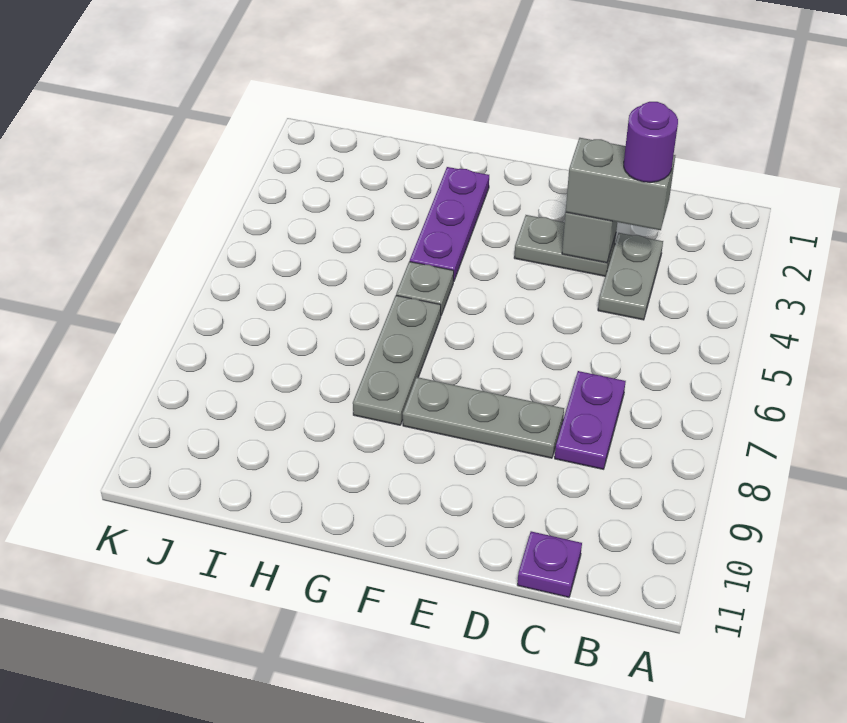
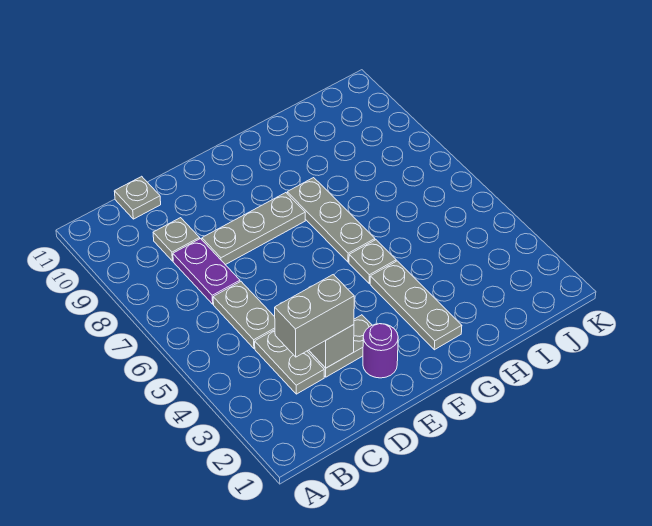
purple round brick C3 level 4 -> purple round brick E2 level 1
none -> grey plate C5:C6 level 1
none -> grey plate C9 level 1
purple plate C11 level 1 -> grey plate C11 level 1
purple plate G2:G4 level 1 -> grey plate G2:G4 level 1

